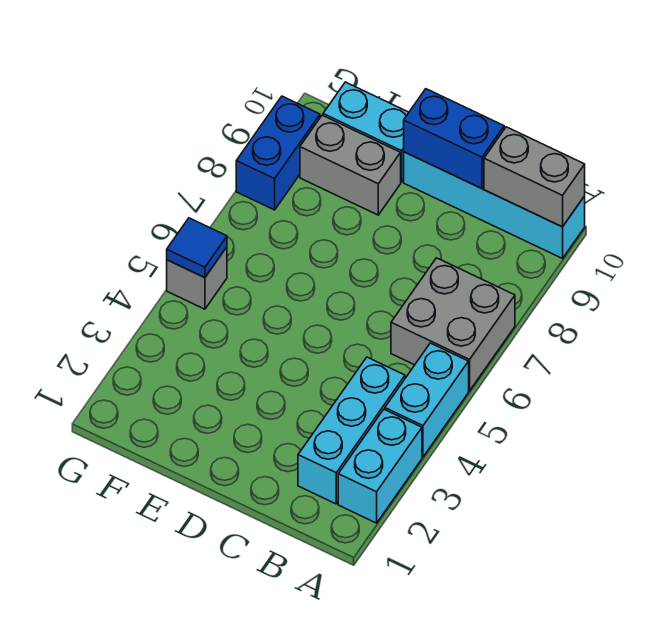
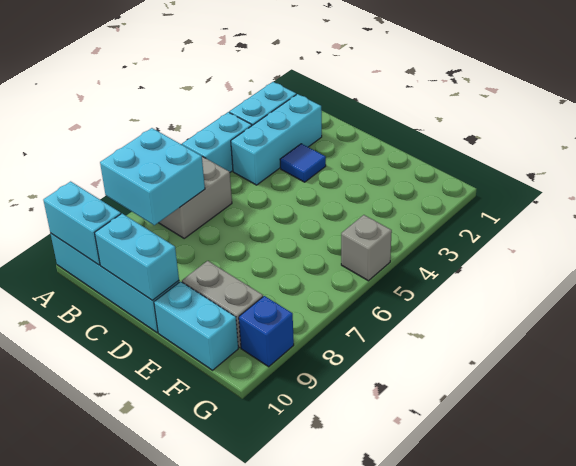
none -> cyan brick A7:B8 level 2
grey brick A10:B10 level 2 -> cyan brick A10:B10 level 2
blue brick C10:D10 level 2 -> cyan brick C10:D10 level 2
blue tile G5 level 2 -> blue tile C3 level 1
blue brick G8:G9 level 1 -> blue brick G9 level 1

